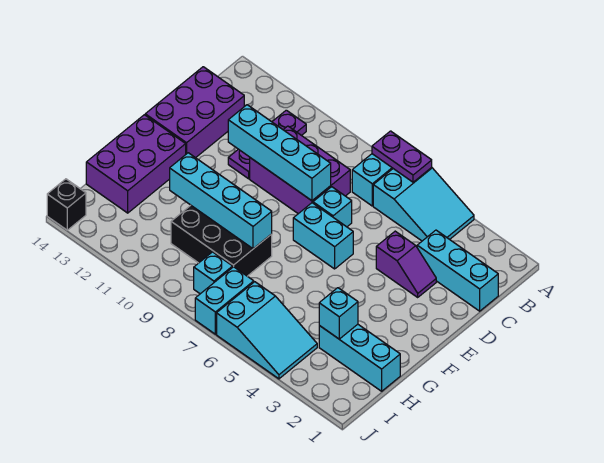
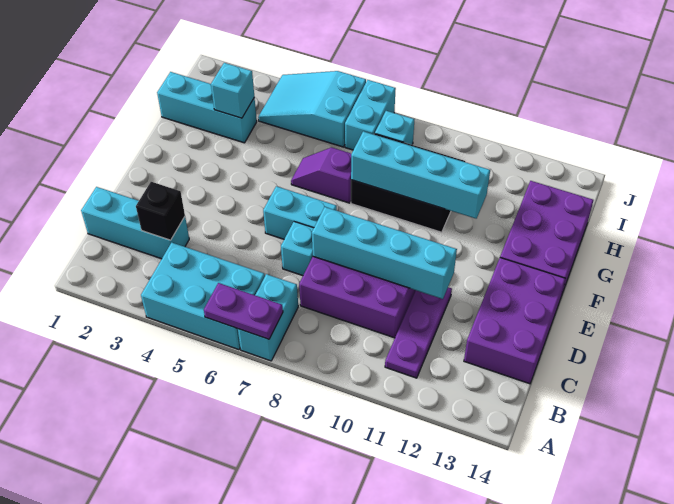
cyan slope A4:B6 level 1 top 6 -> cyan brick A4:B6 level 1
purple slope D3:D4 level 1 top 4 -> purple slope G6:G7 level 1 top 7
black brick J14 level 1 -> black brick C3 level 2

